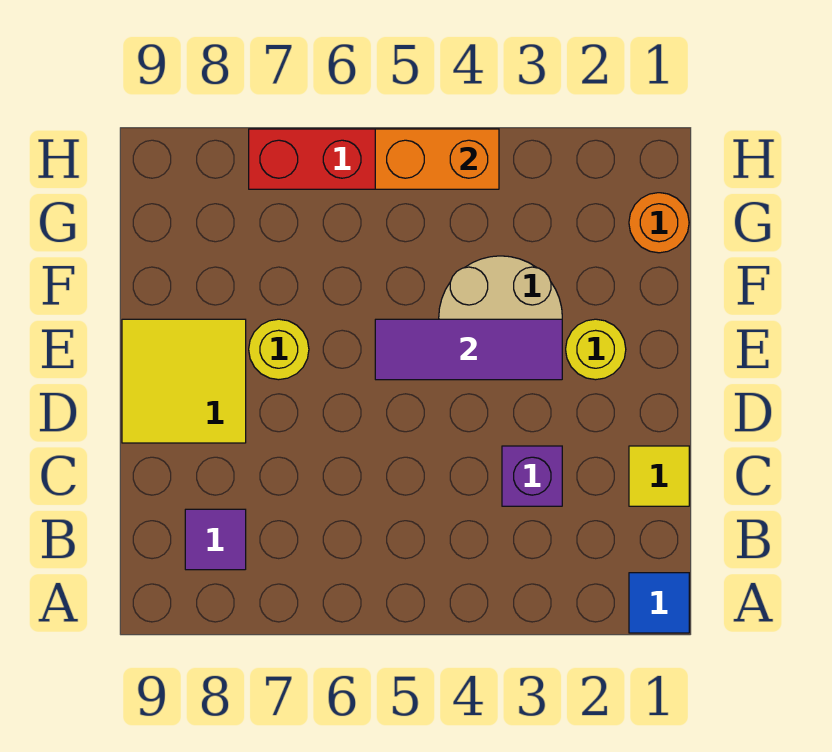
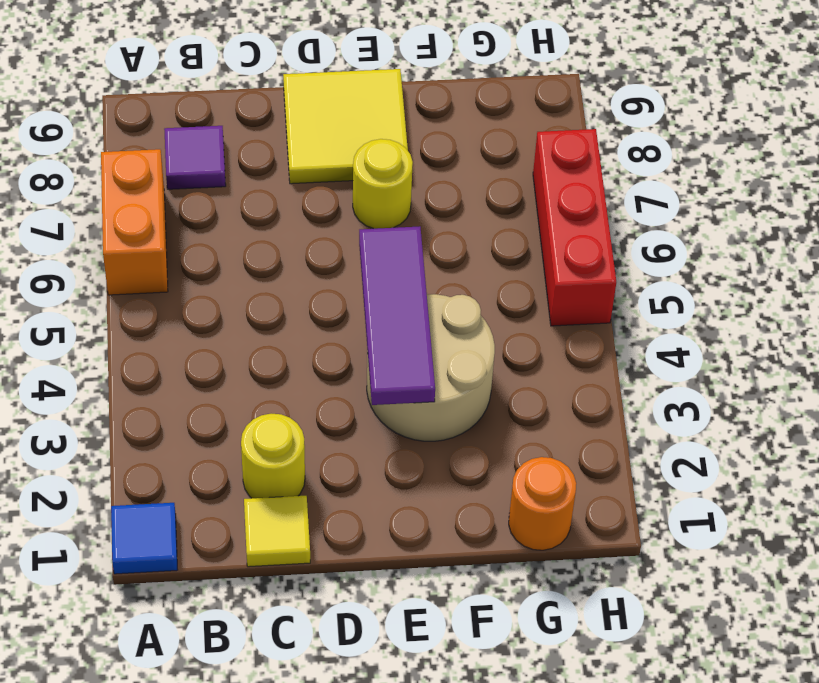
purple brick C3 level 1 -> none
yellow round brick E2 level 1 -> yellow round brick C2 level 1
orange brick H4:H5 level 2 -> orange brick A6:A7 level 1

